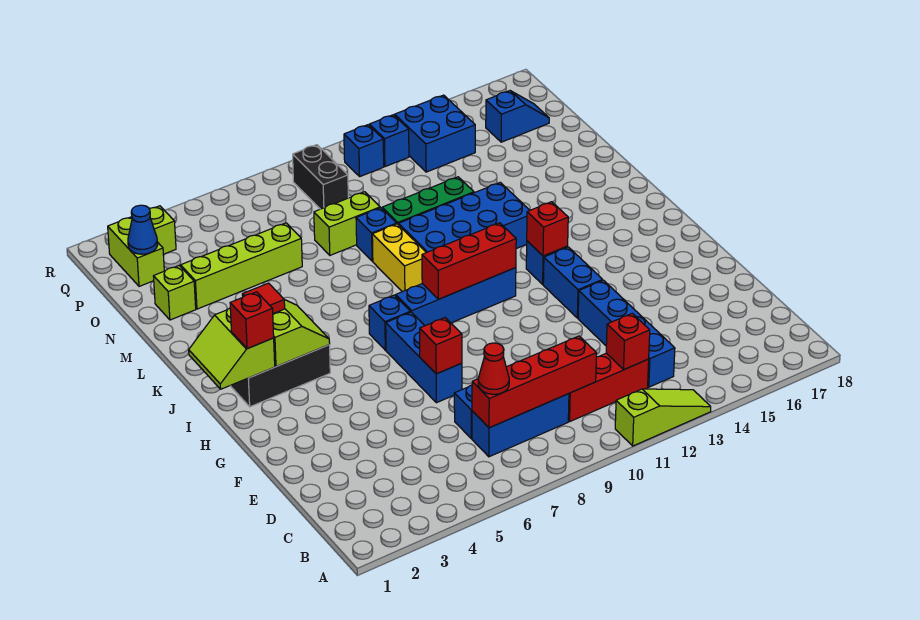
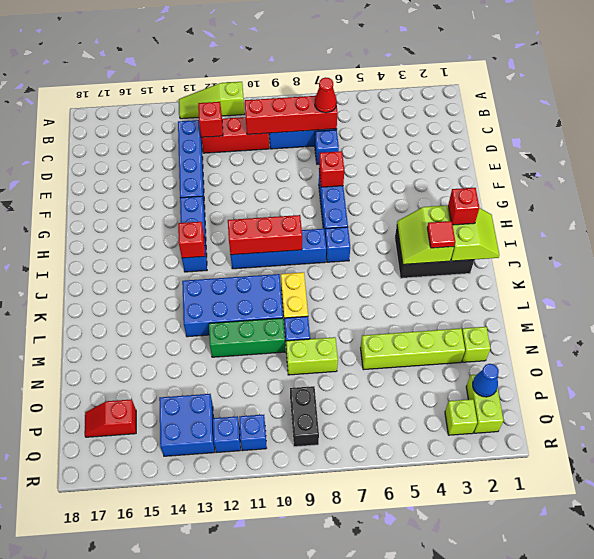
blue slope P16:P17 level 1 top 16 -> red slope P16:P17 level 1 top 16

